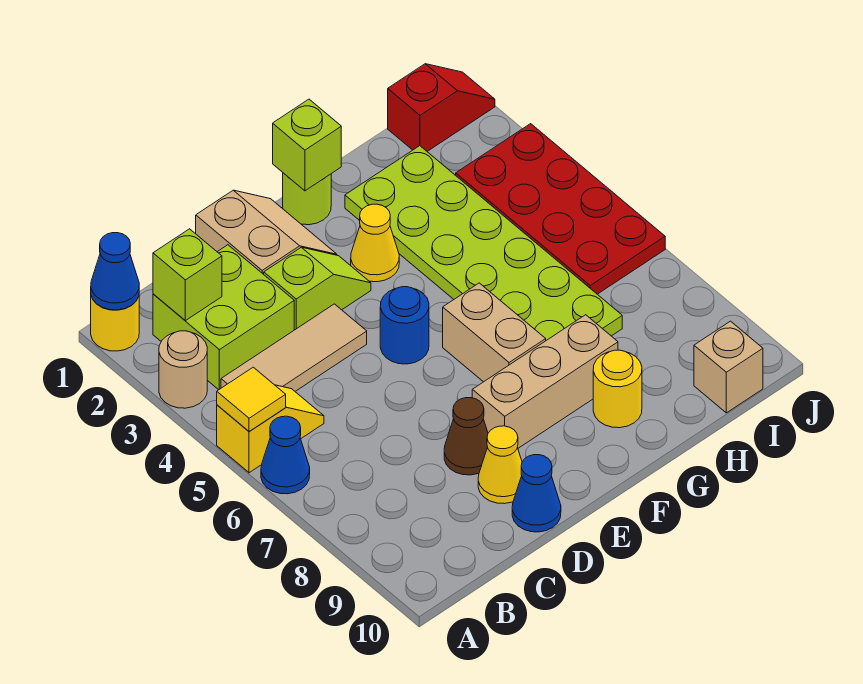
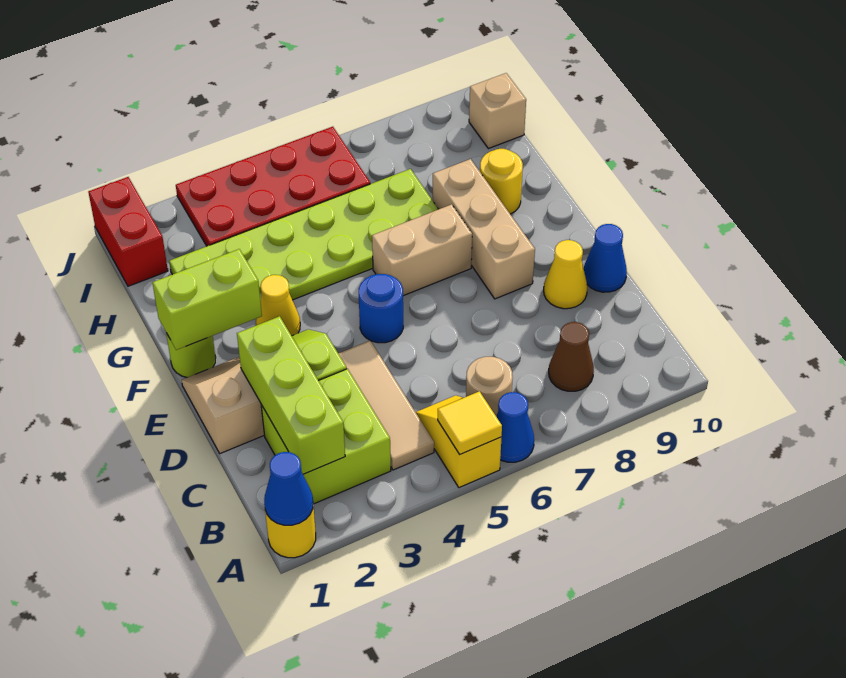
tan round brick A3 level 1 -> tan round brick B6 level 1
lime brick B2 level 2 -> lime brick B2:D2 level 2
brown cone D8 level 1 -> brown cone B8 level 1
lime brick F1 level 2 -> lime brick F1:F2 level 2
red slope I1:J1 level 1 top I -> red brick I1:J1 level 1

